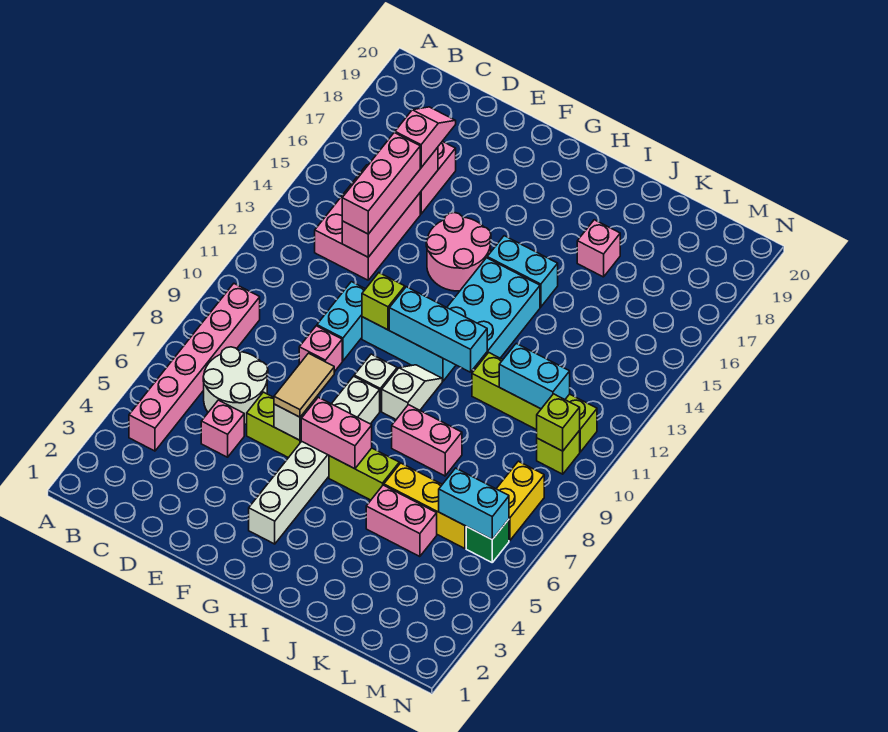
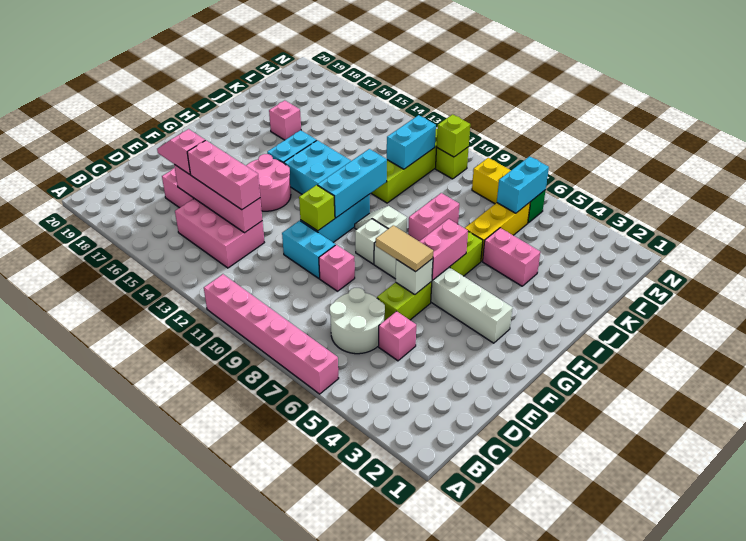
pink brick B4:B9 level 1 -> pink brick A6:A11 level 1
pink brick J5:K5 level 1 -> pink brick J4:J5 level 1

